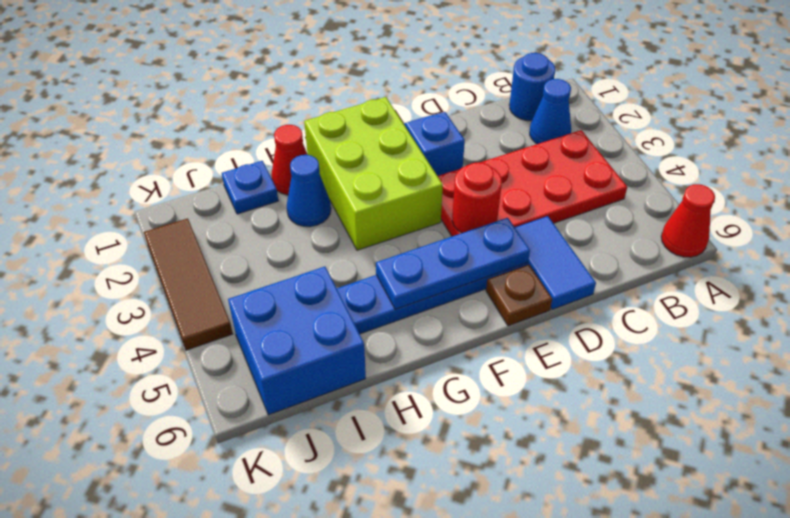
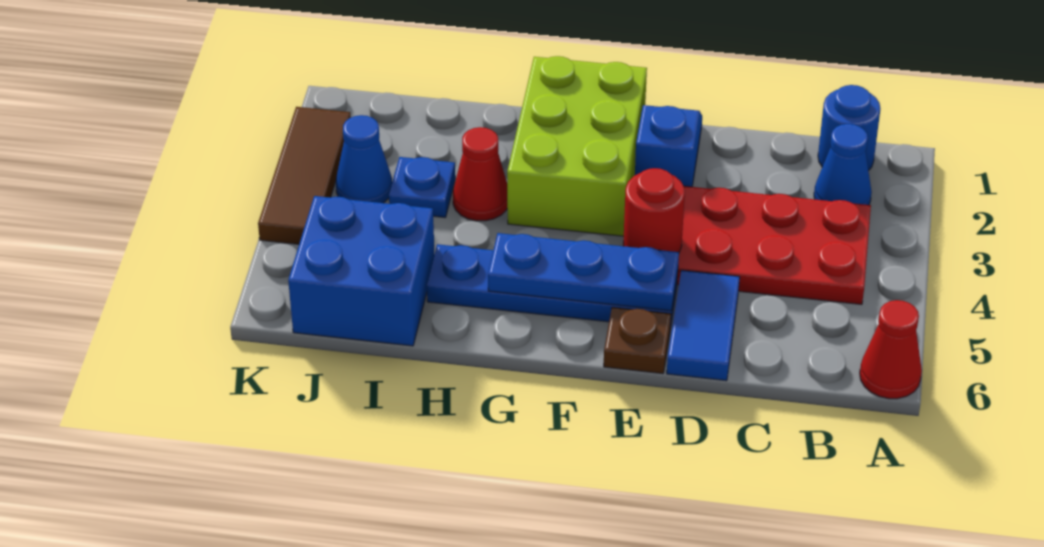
red cone H1 level 1 -> red cone H3 level 1
blue cone H2 level 1 -> blue cone J3 level 1
blue plate I1 level 1 -> blue plate I3 level 1

